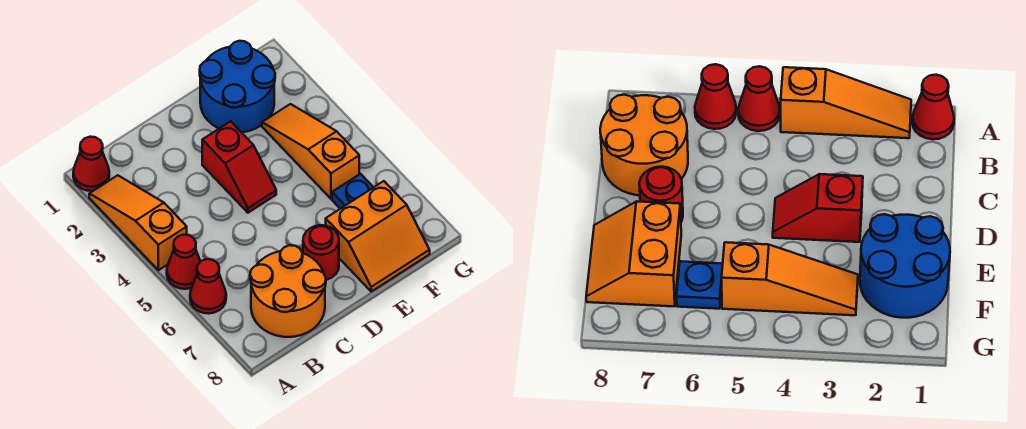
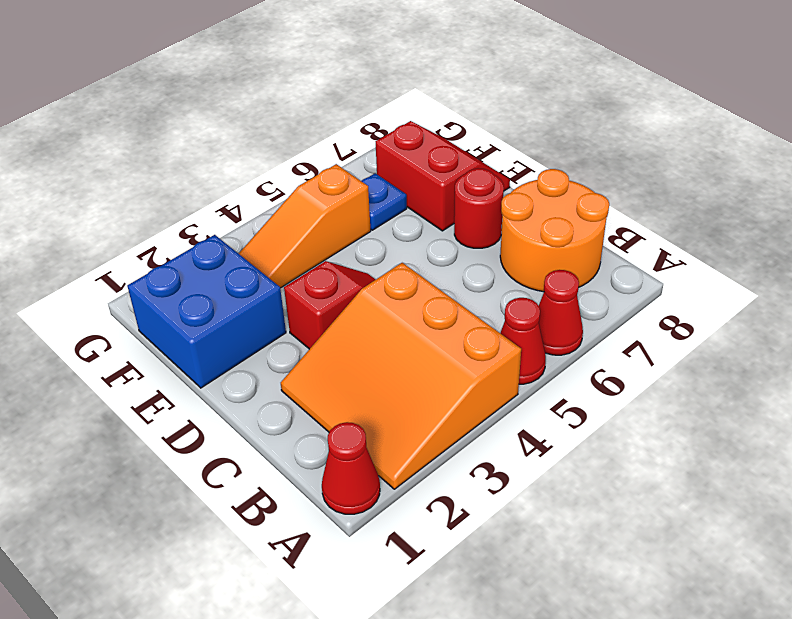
orange slope A2:A4 level 1 top 4 -> orange slope A2:C4 level 1 top 4
blue round brick E1:F2 level 1 -> blue brick E1:F2 level 1
orange slope E7:F8 level 1 top 7 -> red slope E7:F8 level 1 top 7

